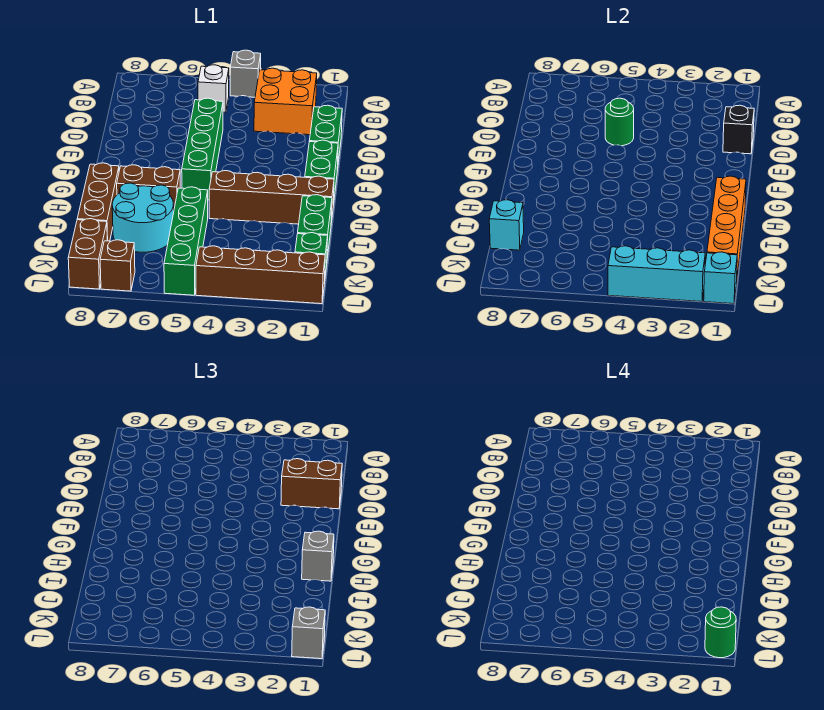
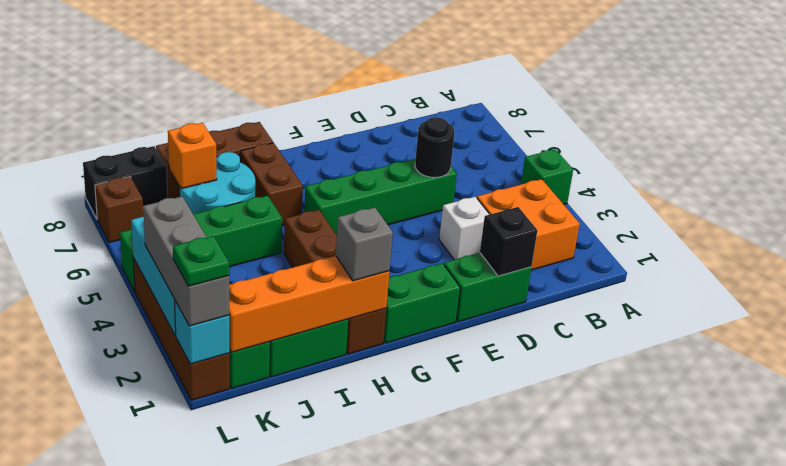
grey brick A4 level 1 -> green brick A4 level 1
white brick B5 level 1 -> white brick D3 level 1
brown brick D1:D2 level 3 -> none
green round brick D5 level 2 -> black round brick D5 level 2
none -> orange brick J7 level 2
cyan brick J8 level 2 -> none
brown brick K8:L8 level 1 -> black brick K8:L8 level 1
grey brick L1 level 3 -> grey brick L1:L3 level 3
green round brick L1 level 4 -> green plate L1 level 4

